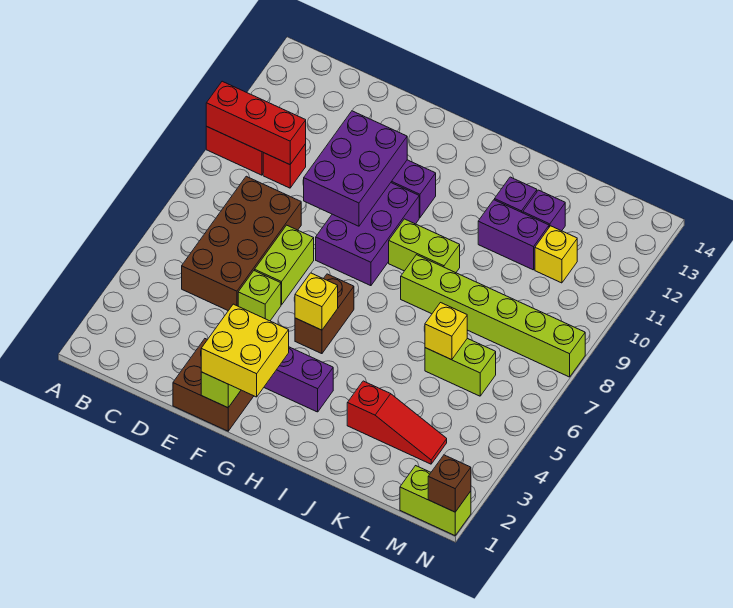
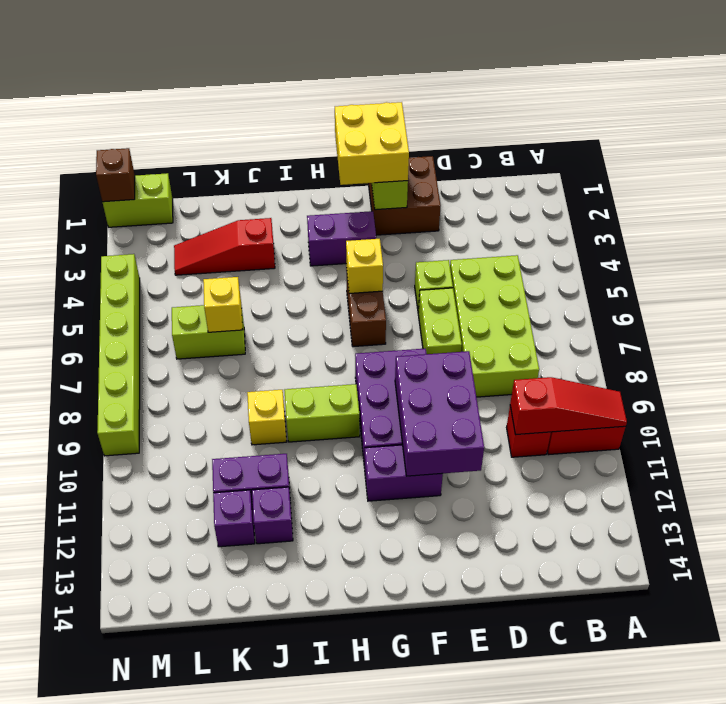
red brick A10:C10 level 2 -> red slope A10:C10 level 2 top C
brown brick C5:D8 level 1 -> lime brick C5:D8 level 1
lime brick I8:N8 level 1 -> lime brick N4:N9 level 1
yellow brick L11 level 1 -> yellow brick J9 level 1

